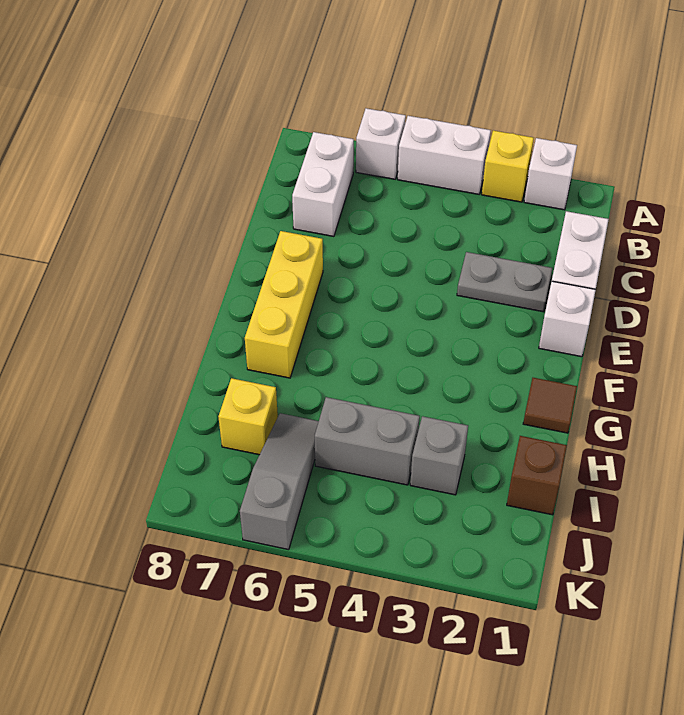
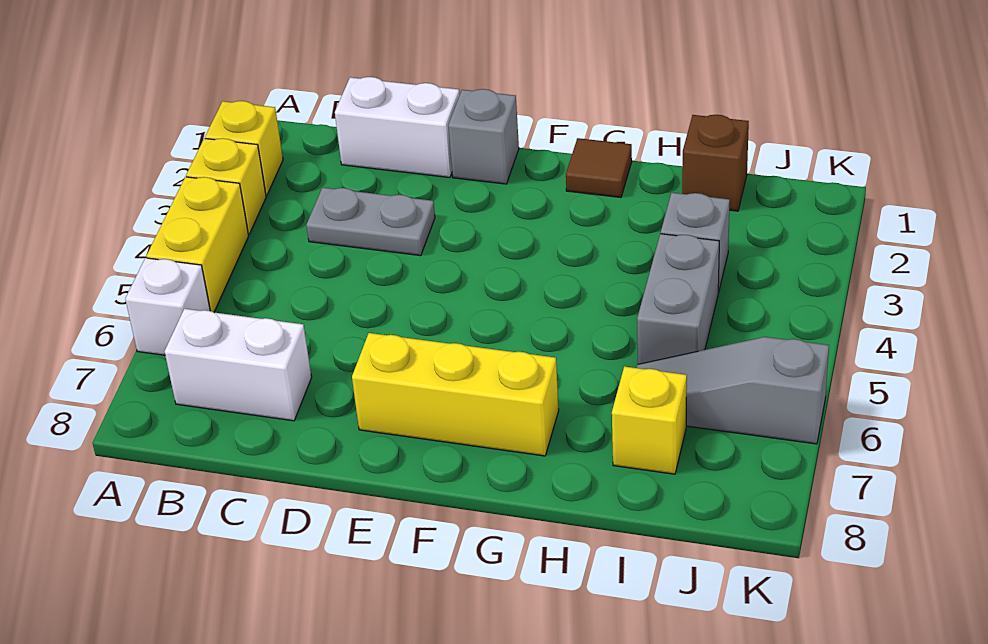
white brick A2 level 1 -> yellow brick A2 level 1
white brick A4:A5 level 1 -> yellow brick A4:A5 level 1
grey plate D2:D3 level 1 -> grey plate C3:D3 level 1
white brick E1 level 1 -> grey brick E1 level 1

